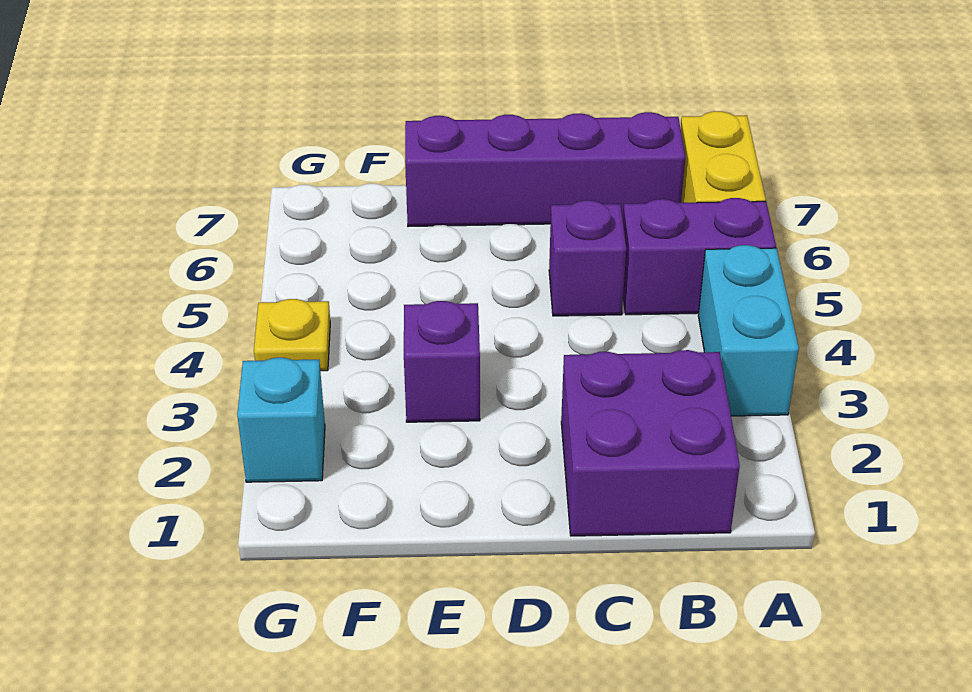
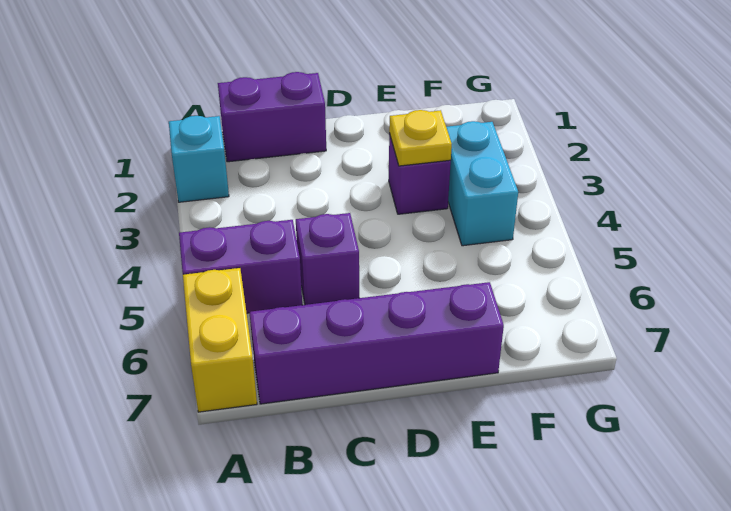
cyan brick A3:A4 level 1 -> cyan brick F3:F4 level 1
purple brick B1:C2 level 1 -> purple brick B1:C1 level 1
cyan brick G2 level 1 -> cyan brick A2 level 1
yellow plate G4 level 1 -> yellow plate E3 level 2

